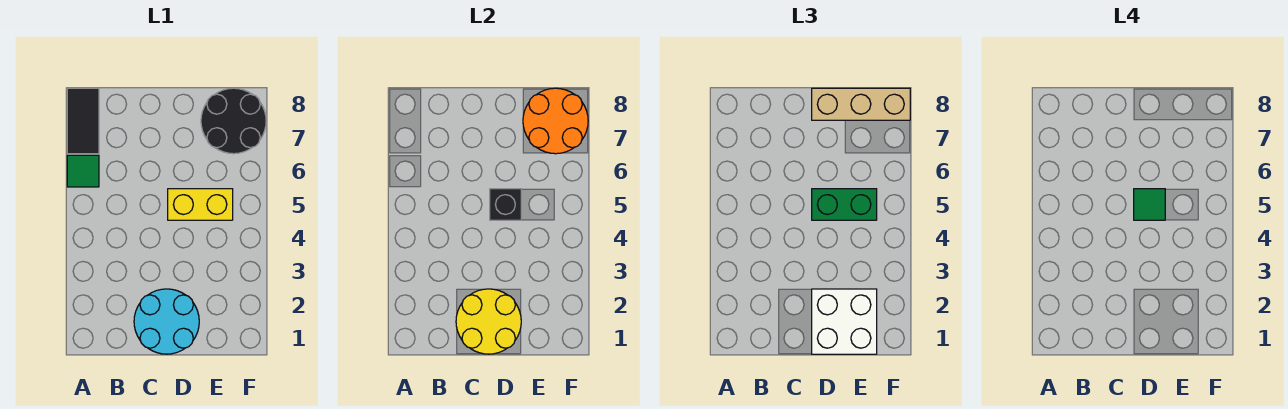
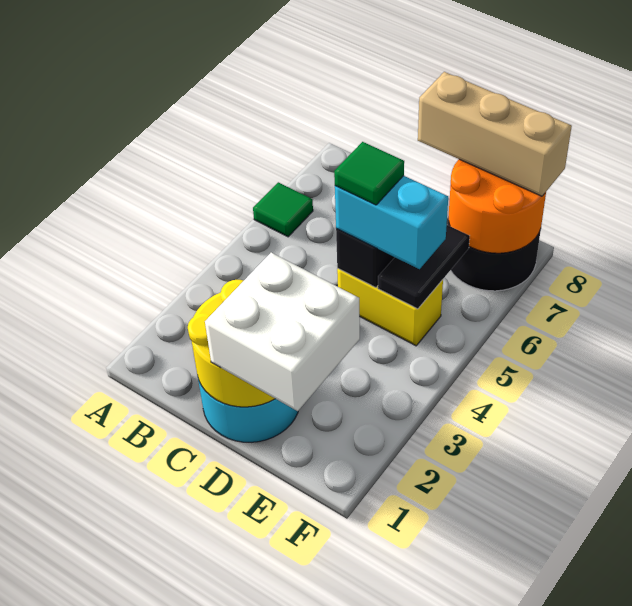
black tile A7:A8 level 1 -> black tile E5:E6 level 2
green brick D5:E5 level 3 -> cyan brick D5:E5 level 3

